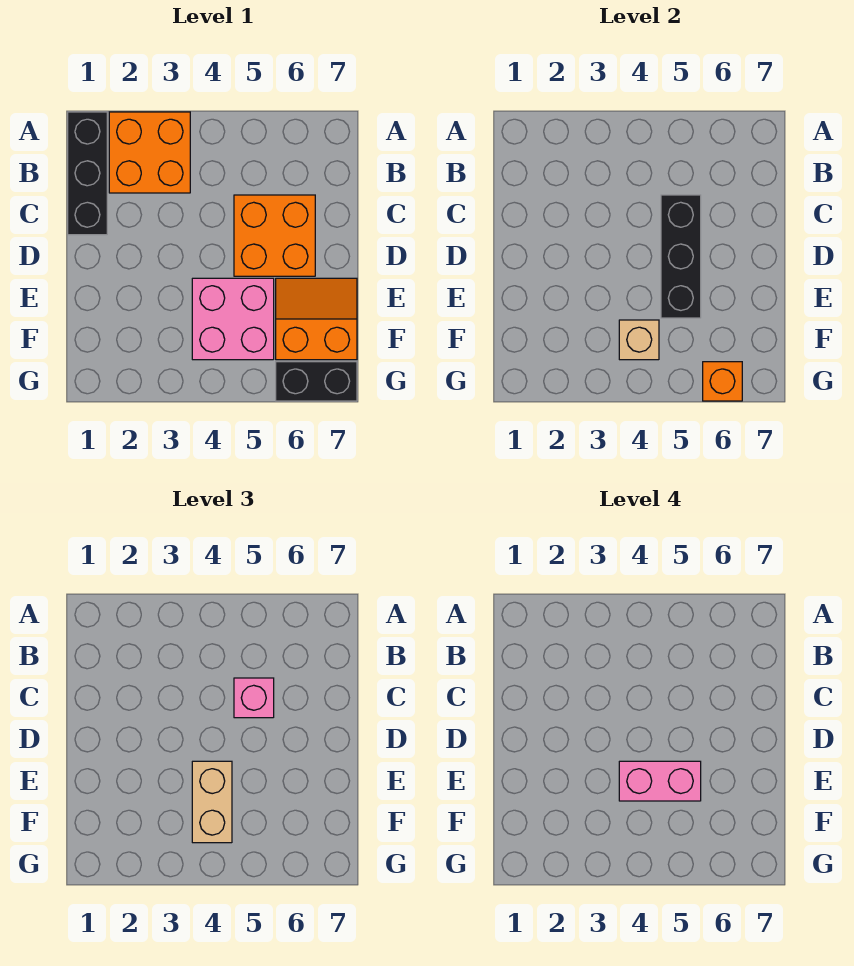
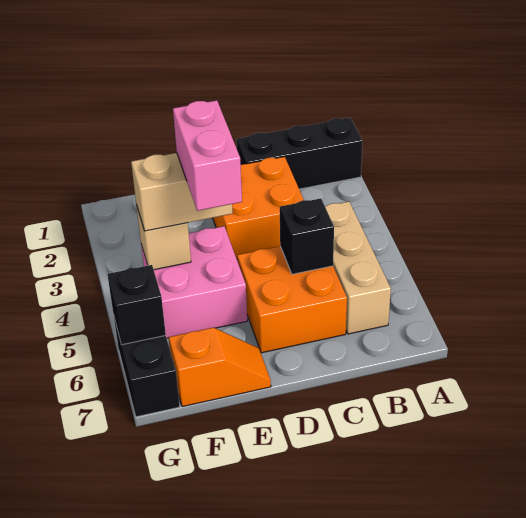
orange brick A2:B3 level 1 -> orange brick C2:D3 level 1
none -> tan brick B4:B6 level 1
black brick C5:E5 level 2 -> black brick C5 level 2
pink brick C5 level 3 -> none
orange slope E6:F7 level 1 top F -> orange slope E7:F7 level 1 top F
orange brick G6 level 2 -> black brick G6 level 2

